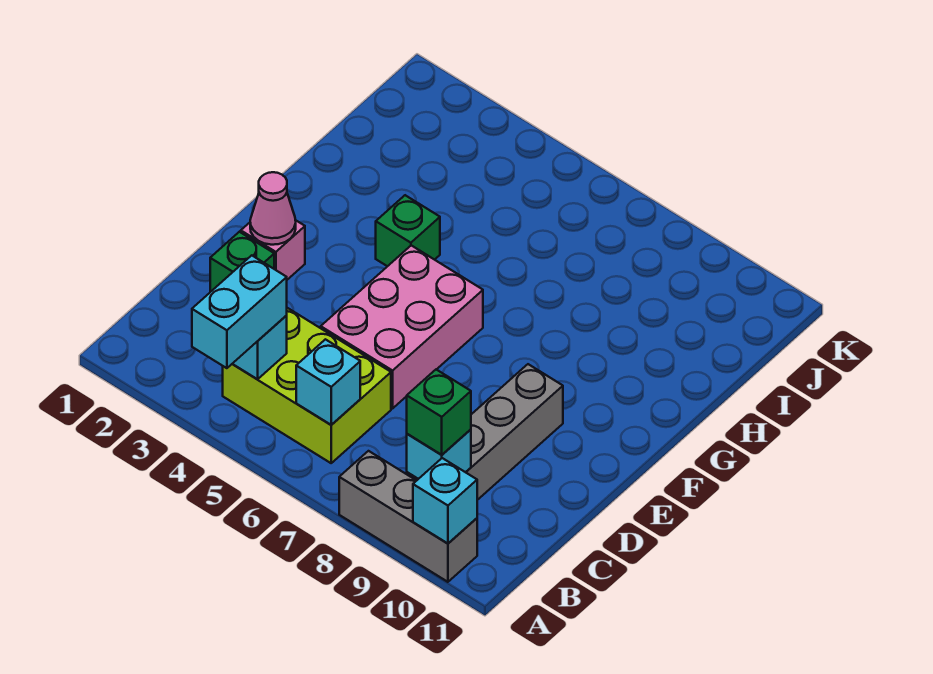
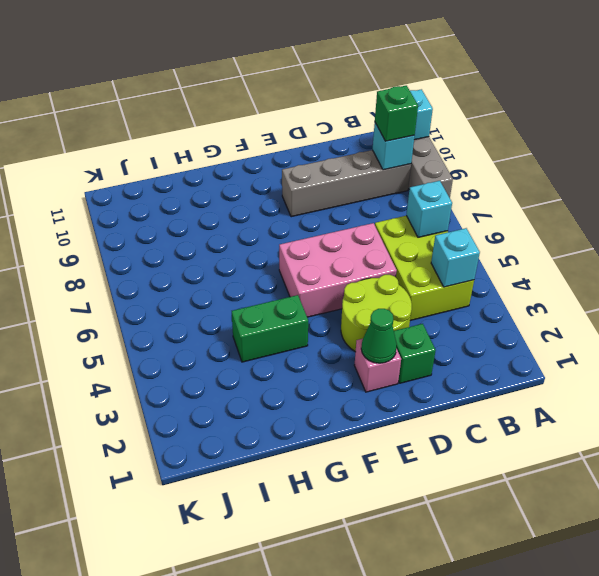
cyan brick A4:B4 level 3 -> none
none -> lime round brick D3:E4 level 1
pink cone E2 level 2 -> green cone E2 level 2
green brick G4 level 1 -> green brick G4:H4 level 1

